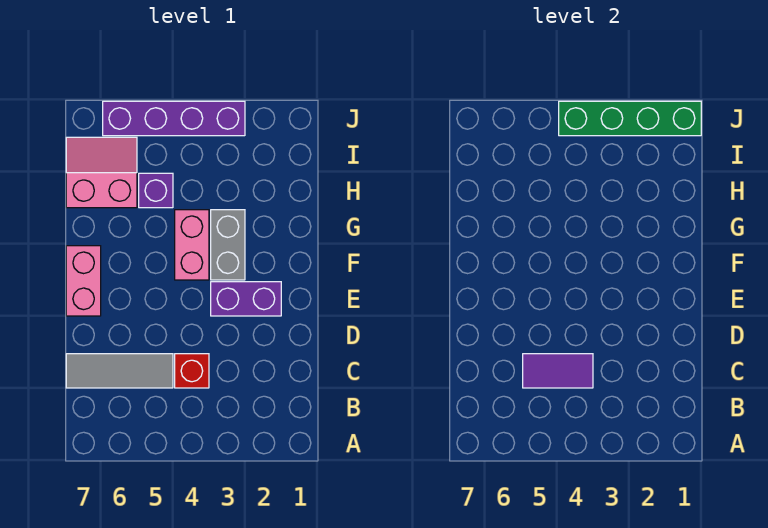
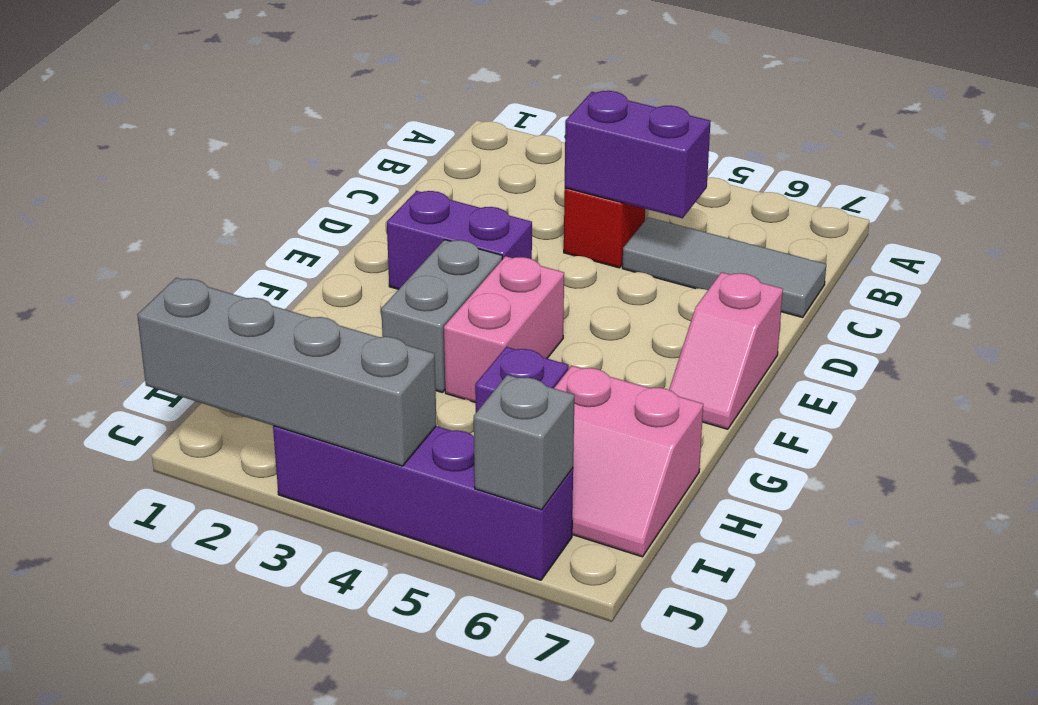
purple tile C4:C5 level 2 -> purple brick C4:C5 level 2
pink brick E7:F7 level 1 -> pink slope E7:F7 level 1 top E
green brick J1:J4 level 2 -> grey brick J1:J4 level 2
none -> grey brick J6 level 2

